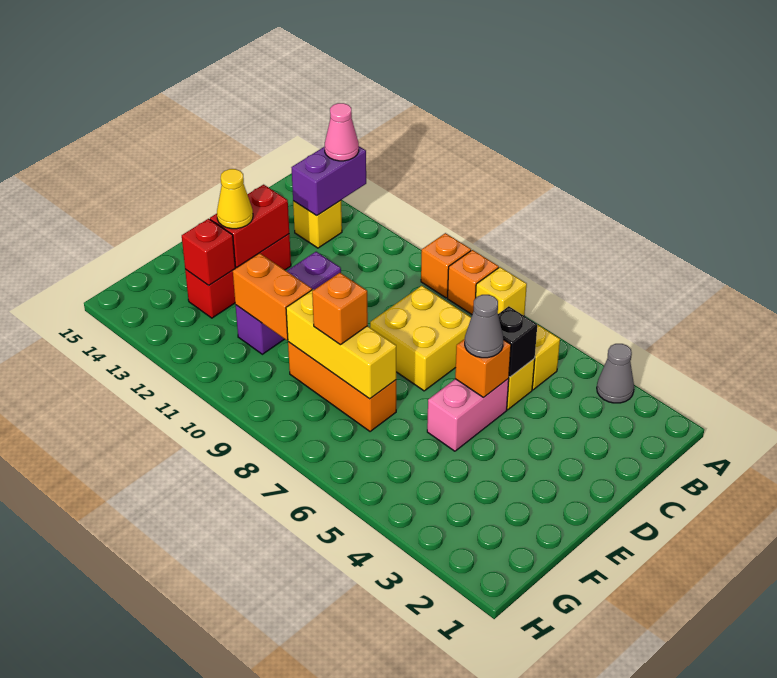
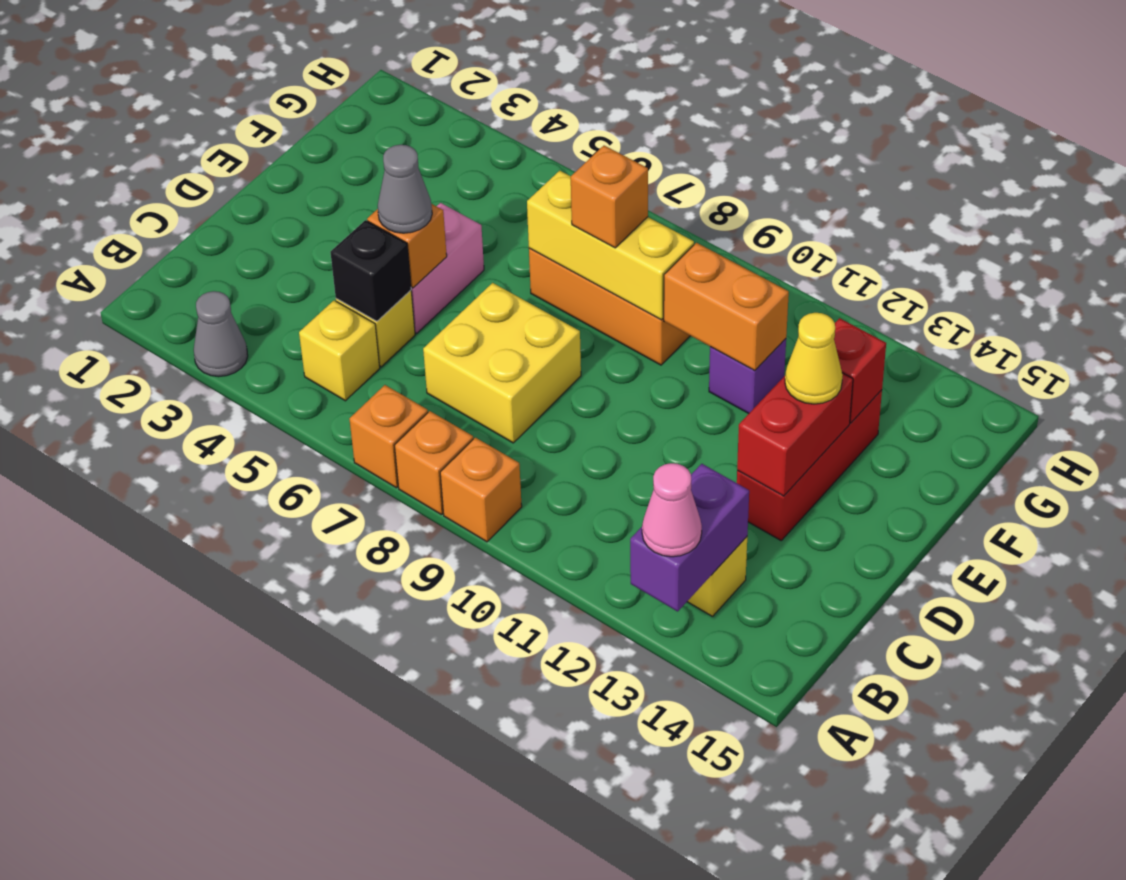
yellow brick A7 level 1 -> orange brick A7 level 1
purple brick D11:F11 level 1 -> purple brick F11 level 1

